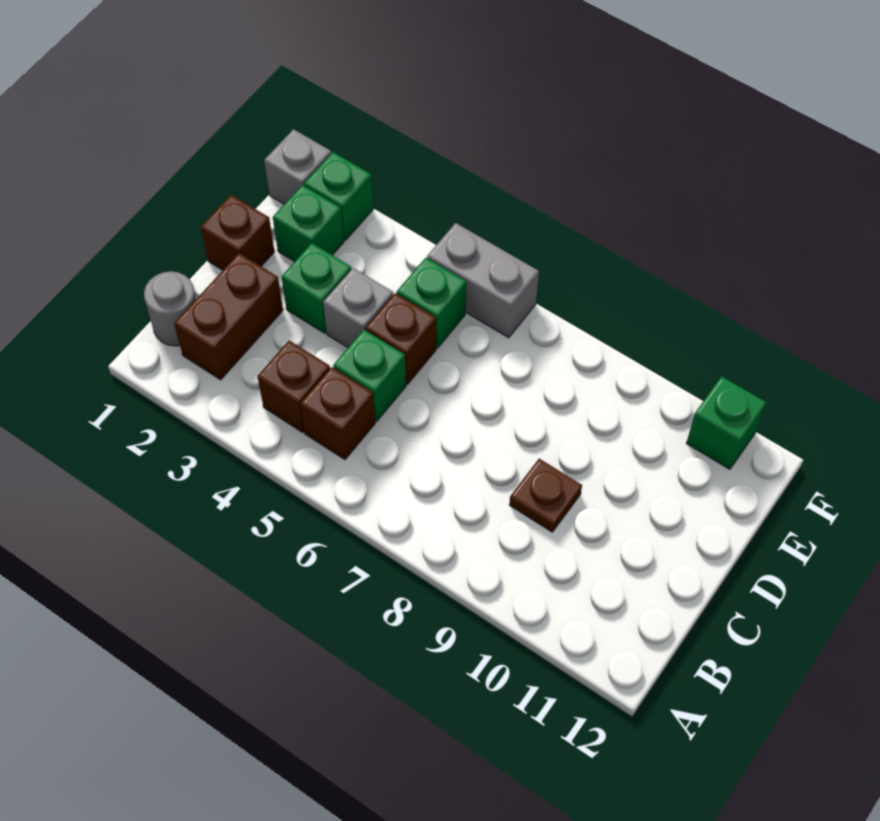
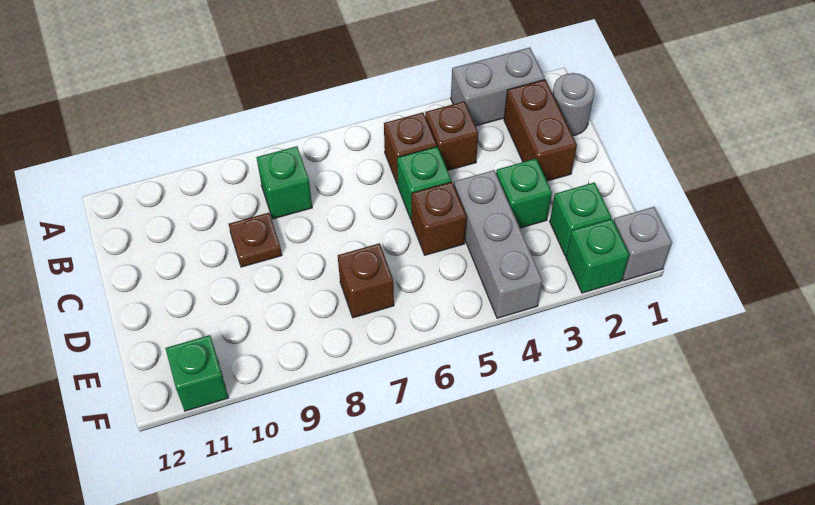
brown brick D1 level 1 -> brown brick E7 level 1
grey brick D4 level 1 -> grey brick D4:F4 level 1
green brick E5 level 1 -> green brick B8 level 1
grey brick F5:F6 level 1 -> grey brick A2:A3 level 1

